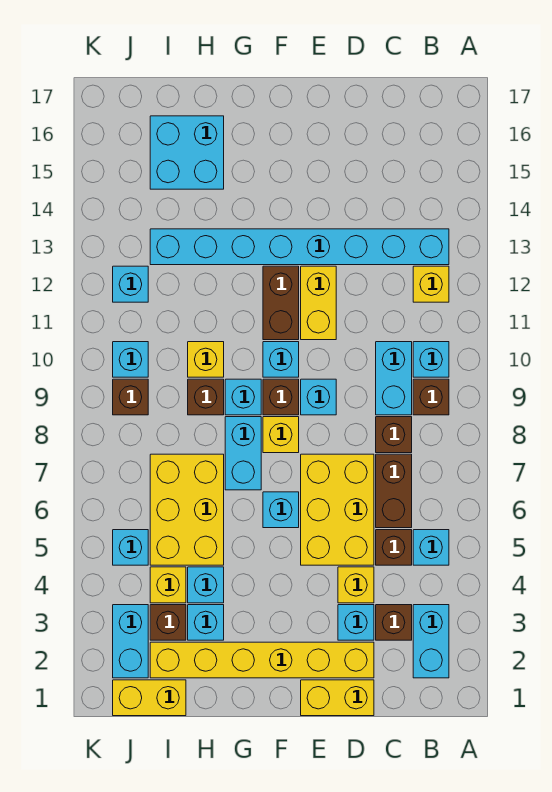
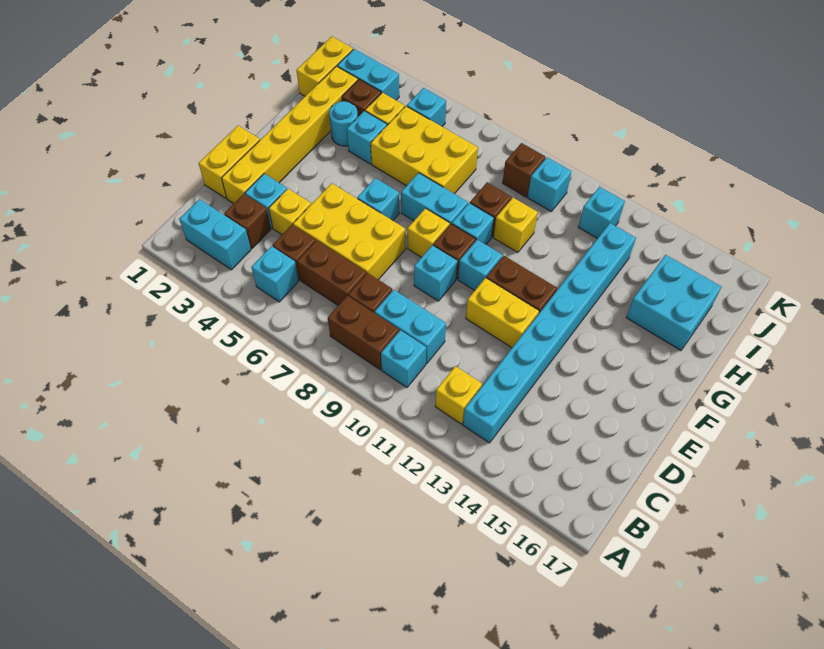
brown brick B9 level 1 -> brown brick B8:B9 level 1
cyan brick H3 level 1 -> cyan round brick H3 level 1

